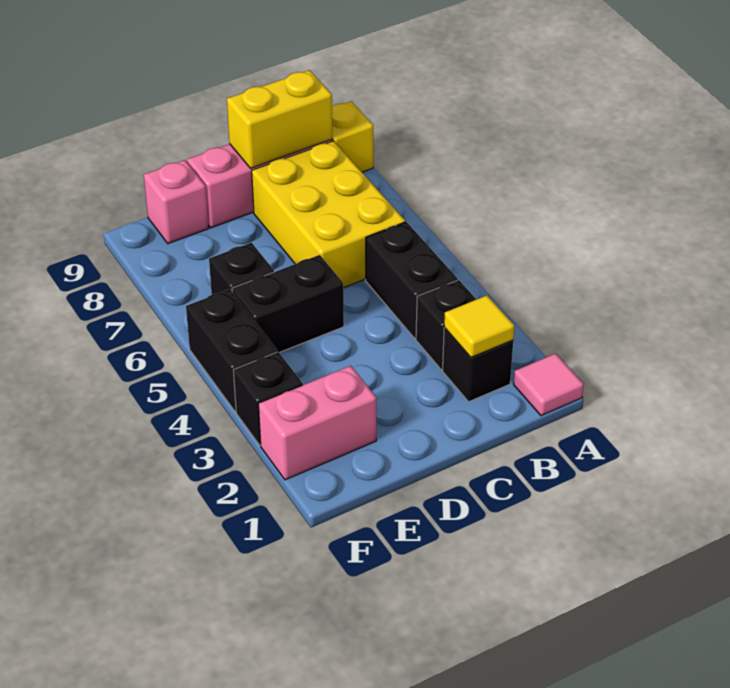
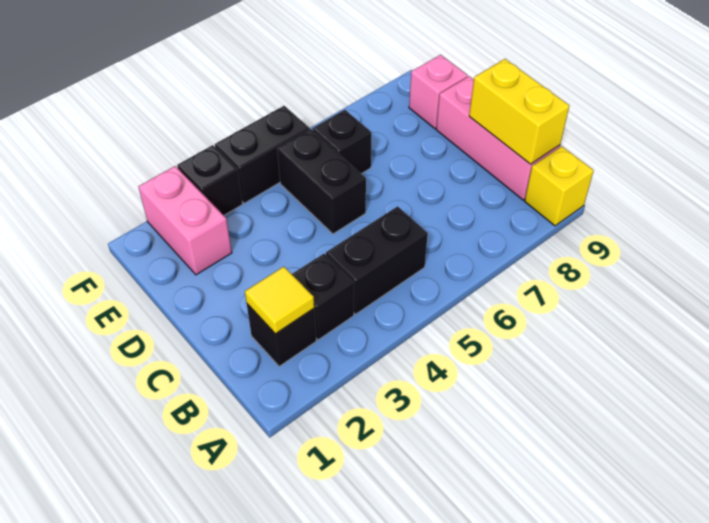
pink tile A1 level 1 -> none
yellow brick B6:C8 level 1 -> none

